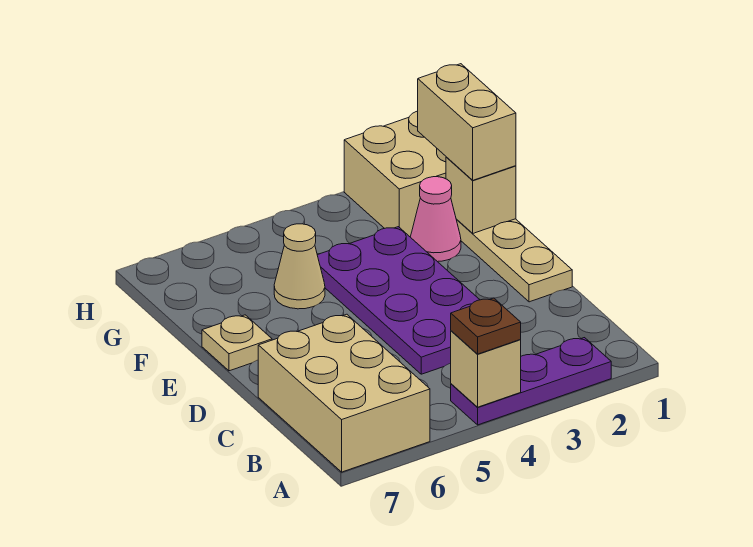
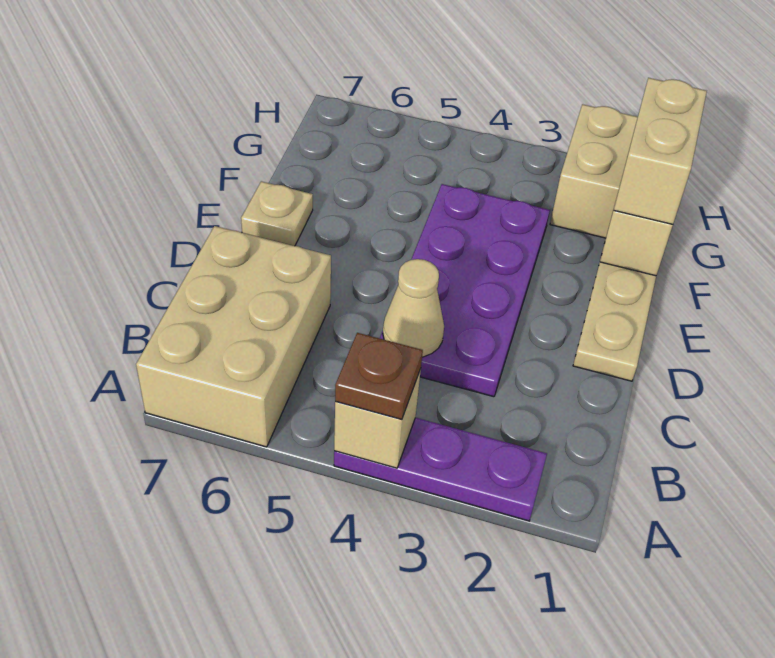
pink cone F2 level 1 -> none
tan cone F5 level 1 -> tan cone C4 level 2

